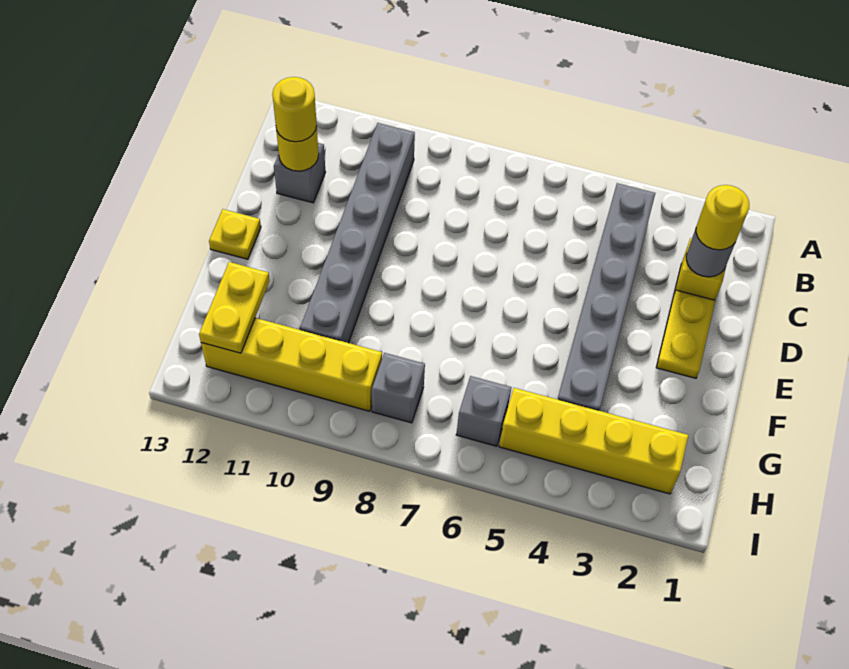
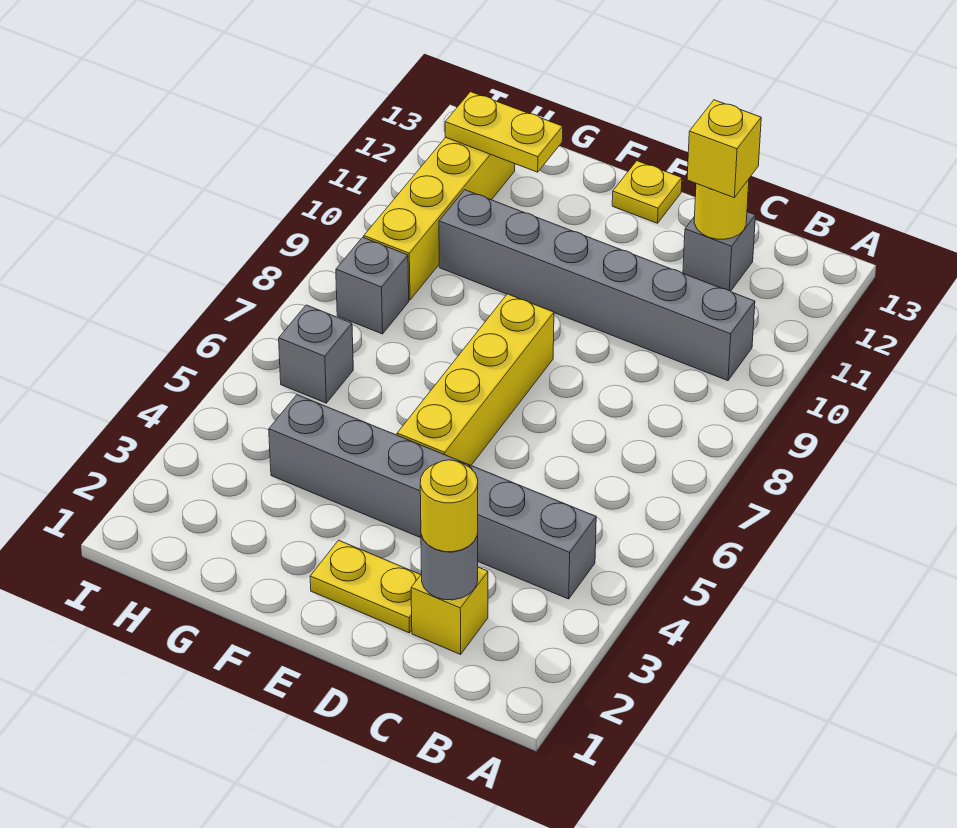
yellow round brick C12 level 3 -> yellow brick C12 level 3
yellow brick H2:H5 level 1 -> yellow brick E5:E8 level 1

